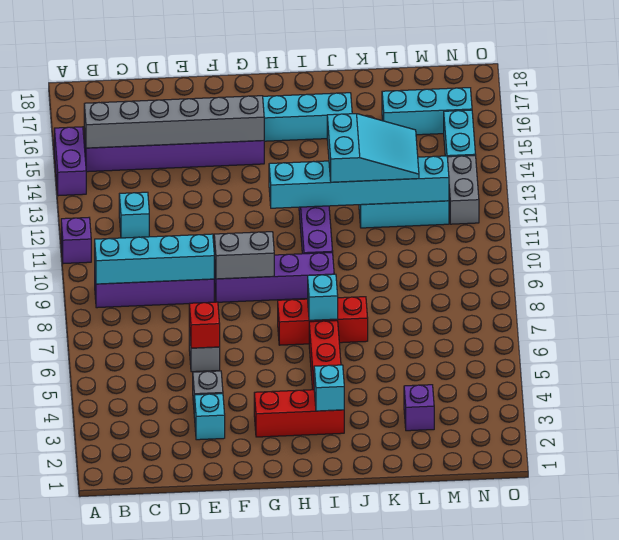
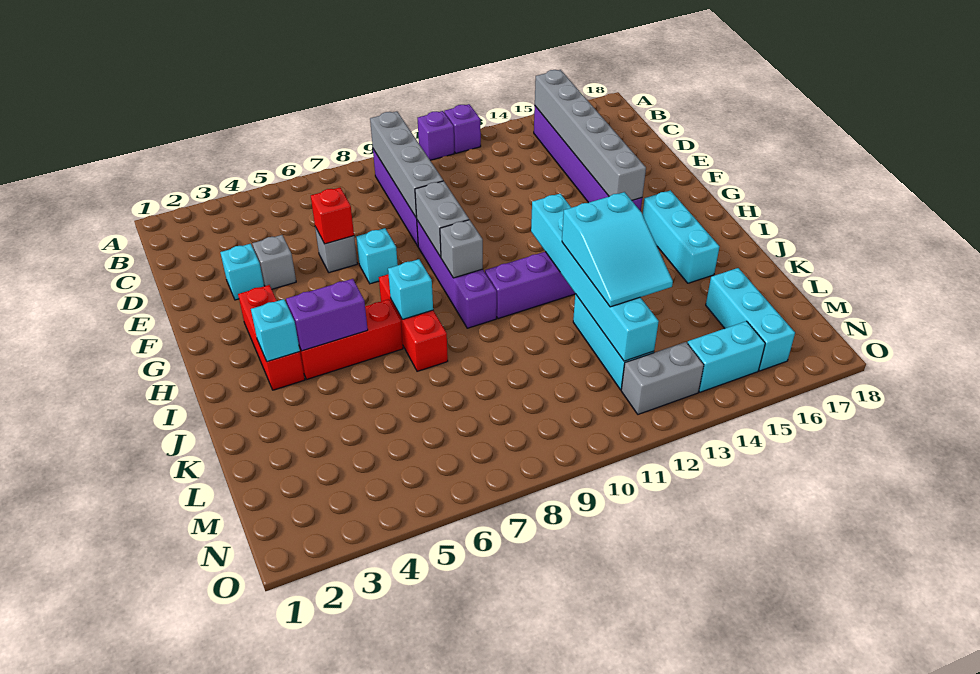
purple brick A14:A15 level 1 -> purple brick I4:I5 level 2
cyan brick B9:E9 level 2 -> grey brick B9:E9 level 2
cyan brick C12 level 1 -> cyan brick F7 level 1
none -> grey brick H9 level 2
purple brick L3 level 1 -> purple brick A12 level 1

